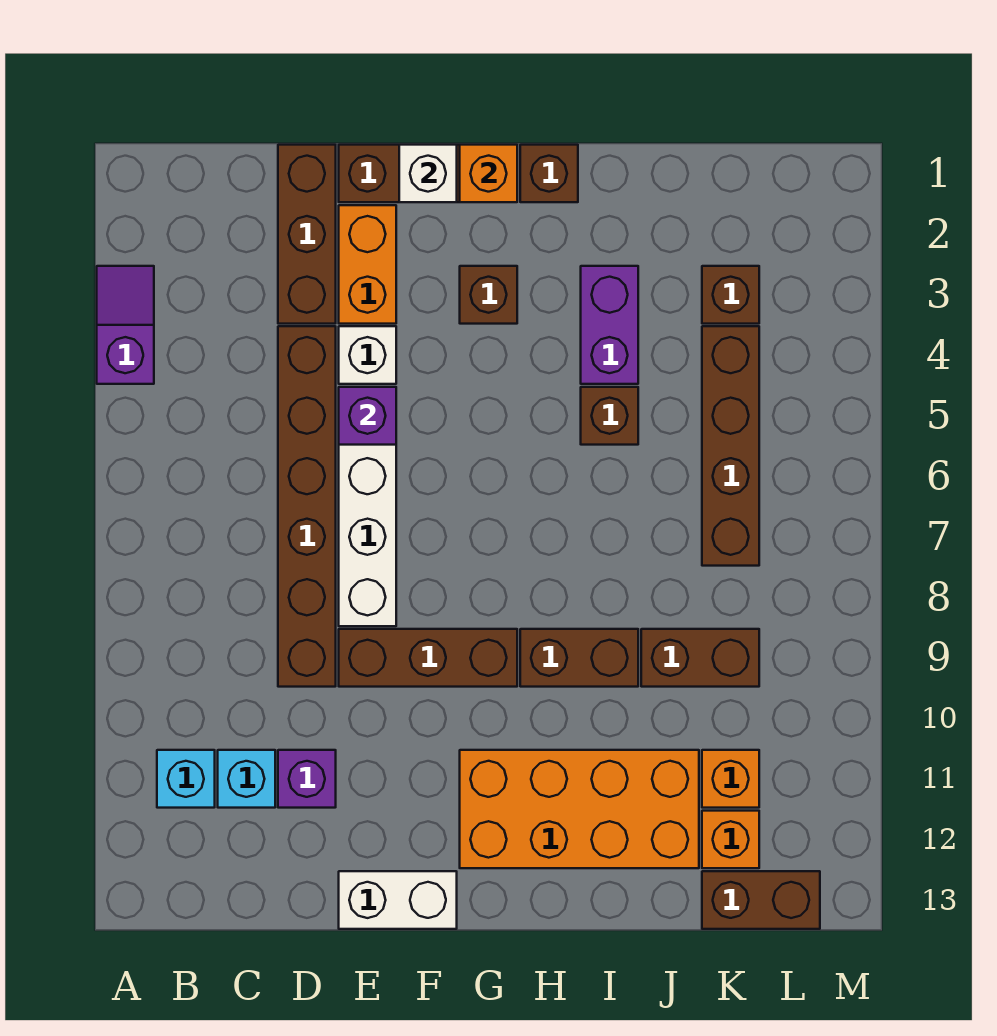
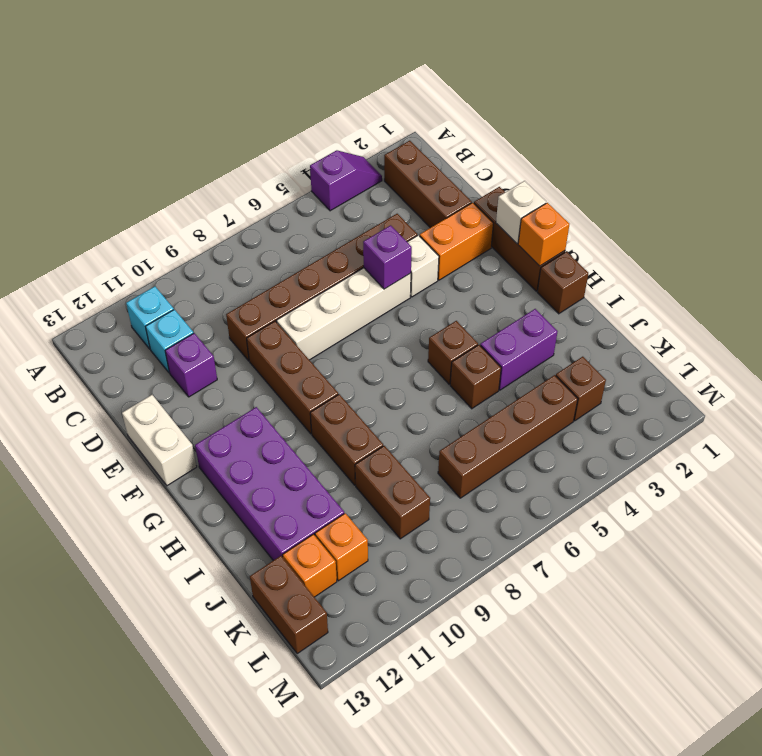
brown brick D1:D3 level 1 -> brown brick B2:D2 level 1
brown brick G3 level 1 -> brown brick H5 level 1
orange brick G11:J12 level 1 -> purple brick G11:J12 level 1

